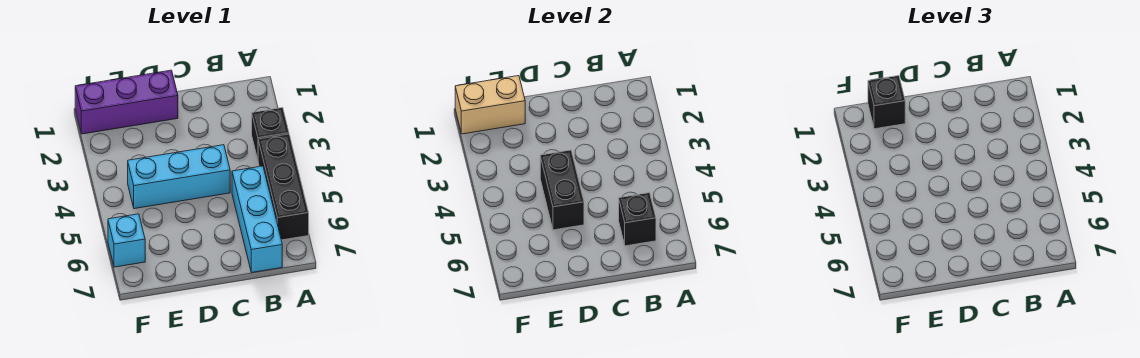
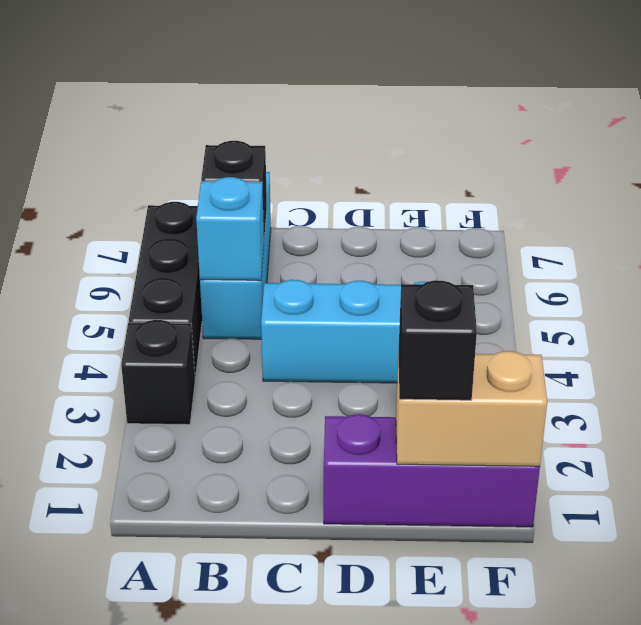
black brick D4:D5 level 2 -> none
cyan brick F6 level 1 -> cyan brick B5 level 2

